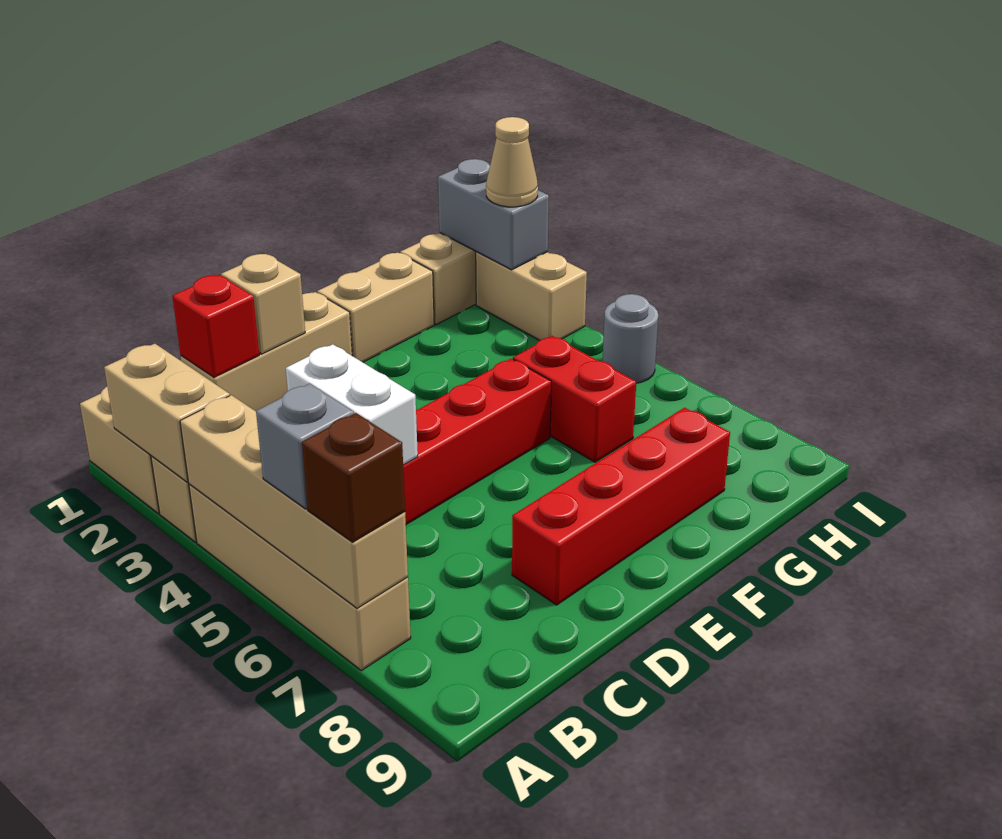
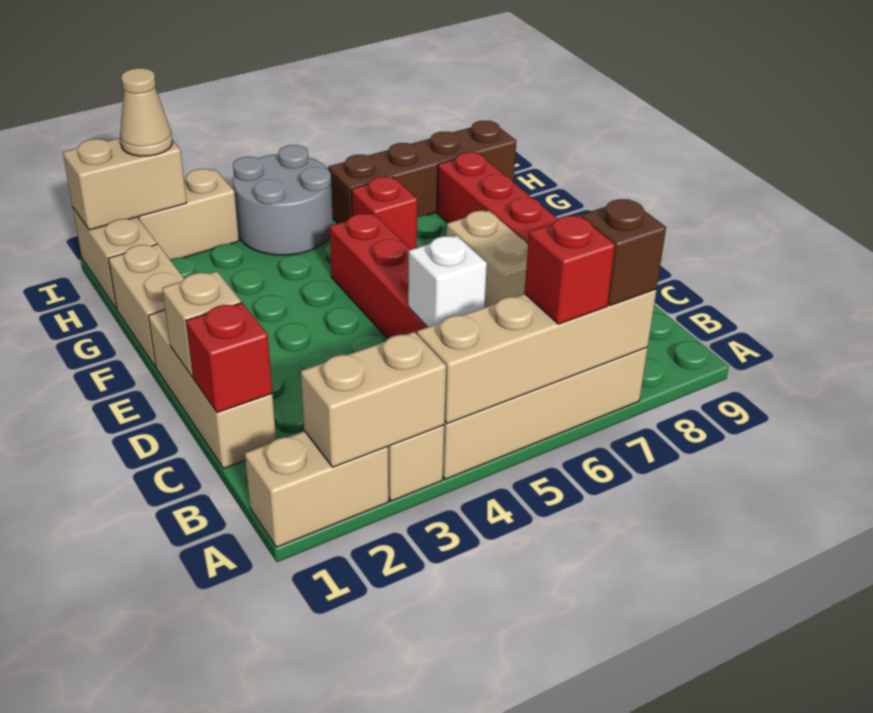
grey brick A6 level 3 -> red brick A6 level 3
white brick C4:C5 level 2 -> white brick C5 level 2
none -> tan brick D7:E7 level 1
red brick G5:G6 level 1 -> red brick G6 level 1
none -> brown brick H6:H9 level 1
grey brick I1:I2 level 2 -> tan brick I1:I2 level 2
grey round brick I5 level 1 -> grey round brick H4:I5 level 1

